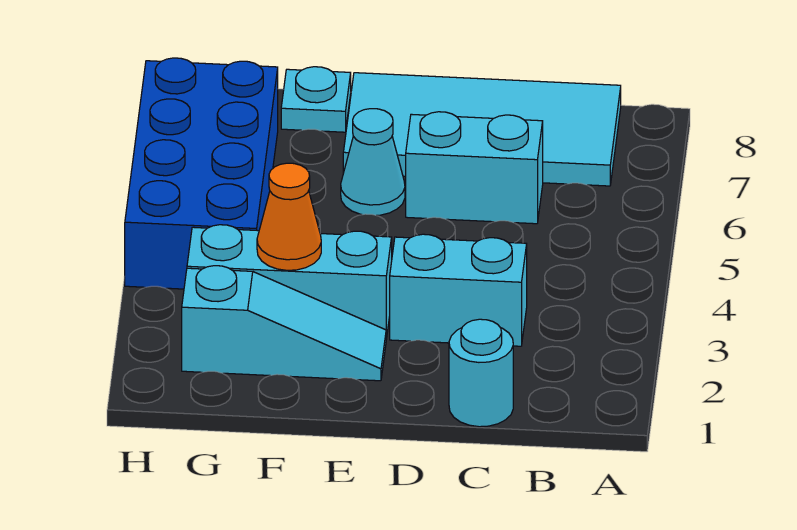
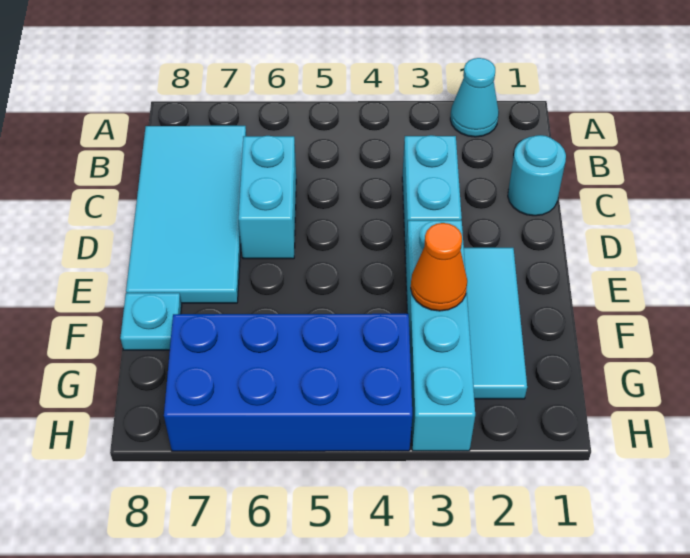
cyan slope E2:G2 level 1 top G -> cyan tile E2:G2 level 1
cyan brick E3:G3 level 1 -> cyan brick E3:H3 level 1
cyan cone E6 level 1 -> cyan cone A2 level 1

